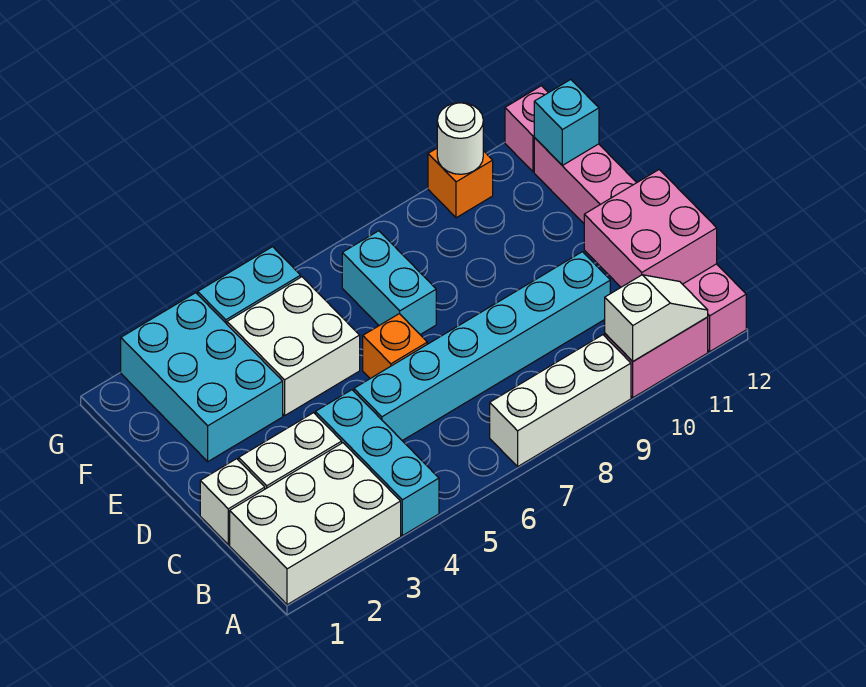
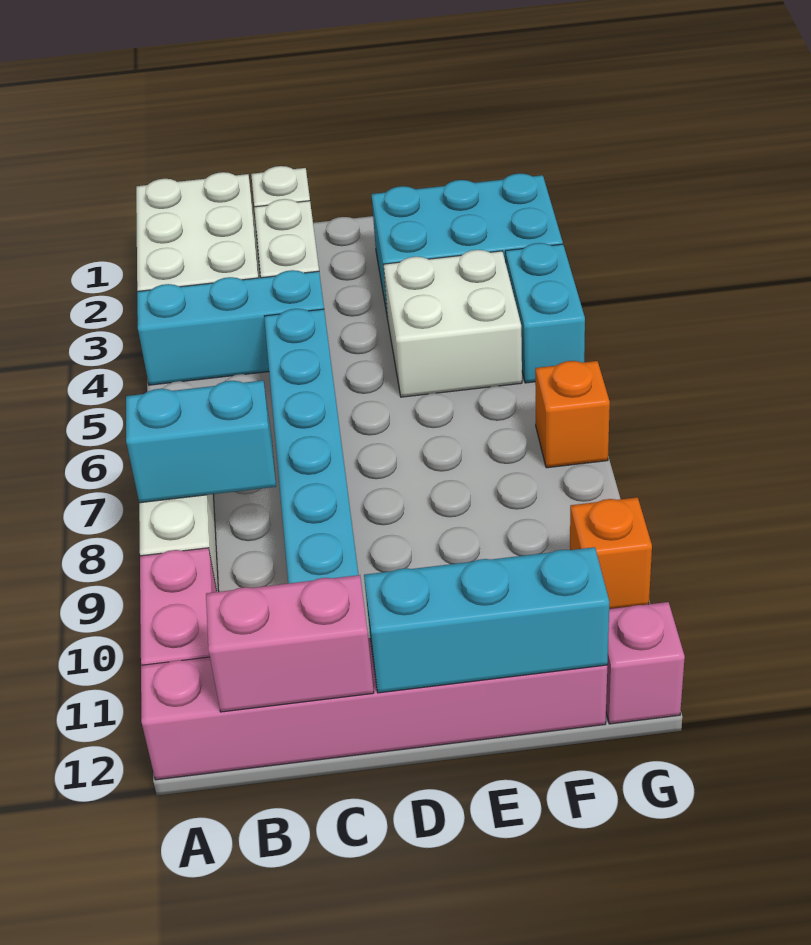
white slope A10:A11 level 2 top 10 -> none
pink brick B11:C12 level 2 -> pink brick B12:C12 level 2
orange brick D6 level 1 -> orange brick G7 level 1
cyan brick E7:F7 level 1 -> cyan brick A8:B8 level 2
cyan brick F12 level 2 -> cyan brick D12:F12 level 2
white round brick G10 level 2 -> none

